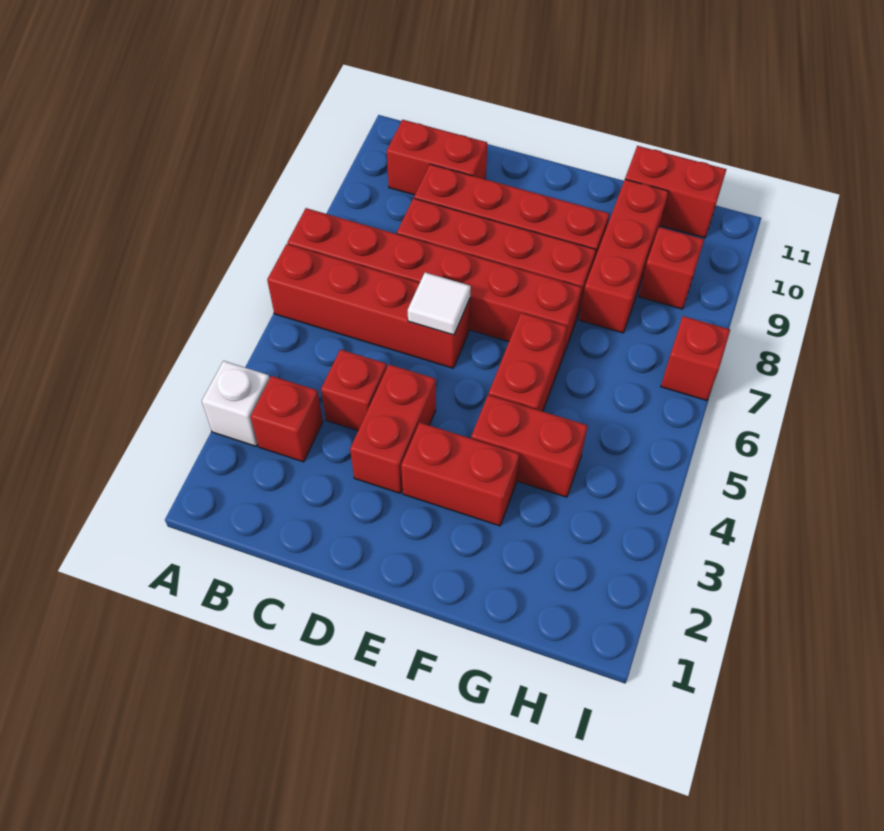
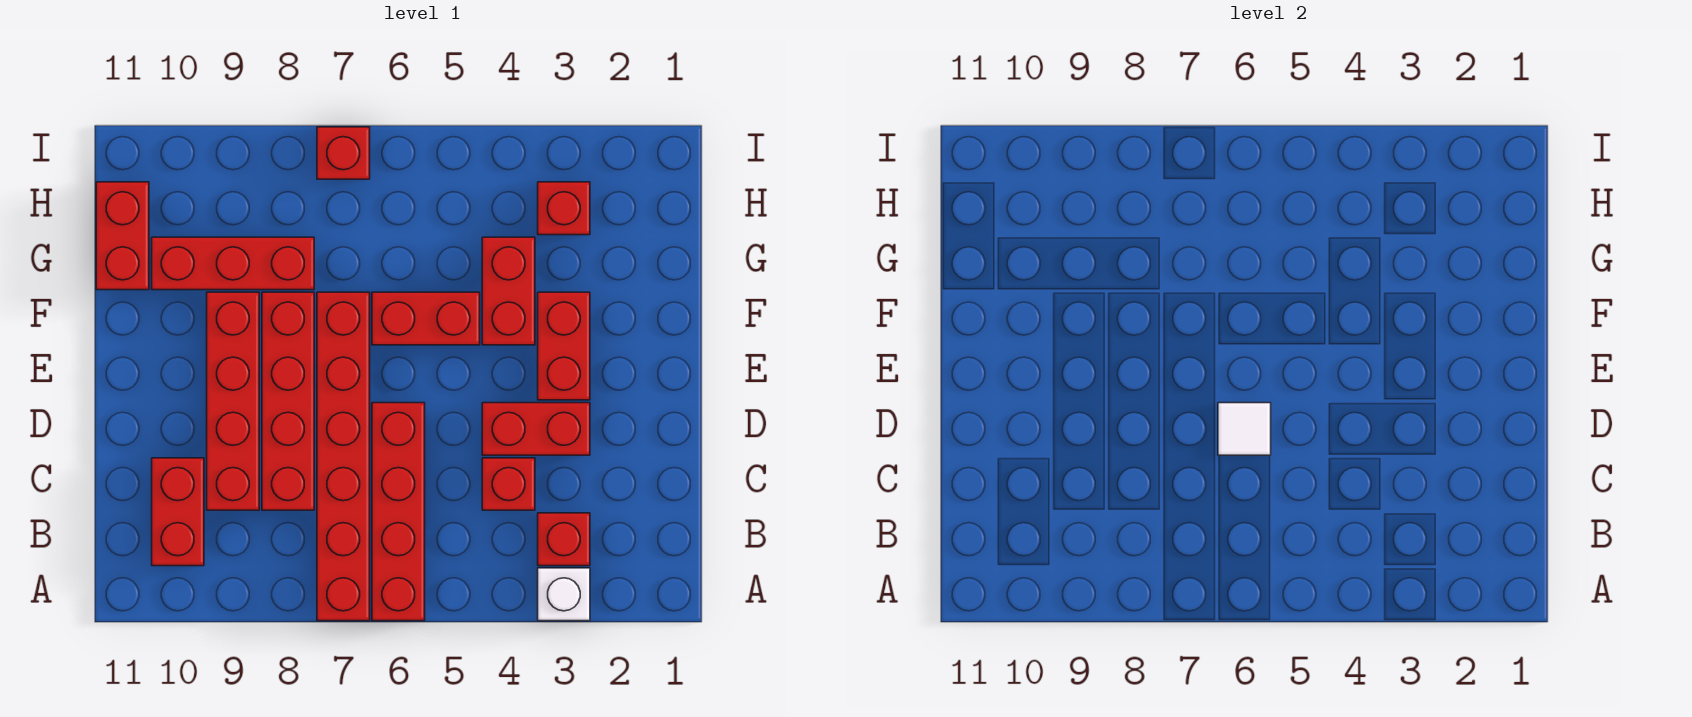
red brick H9 level 1 -> red brick H3 level 1

